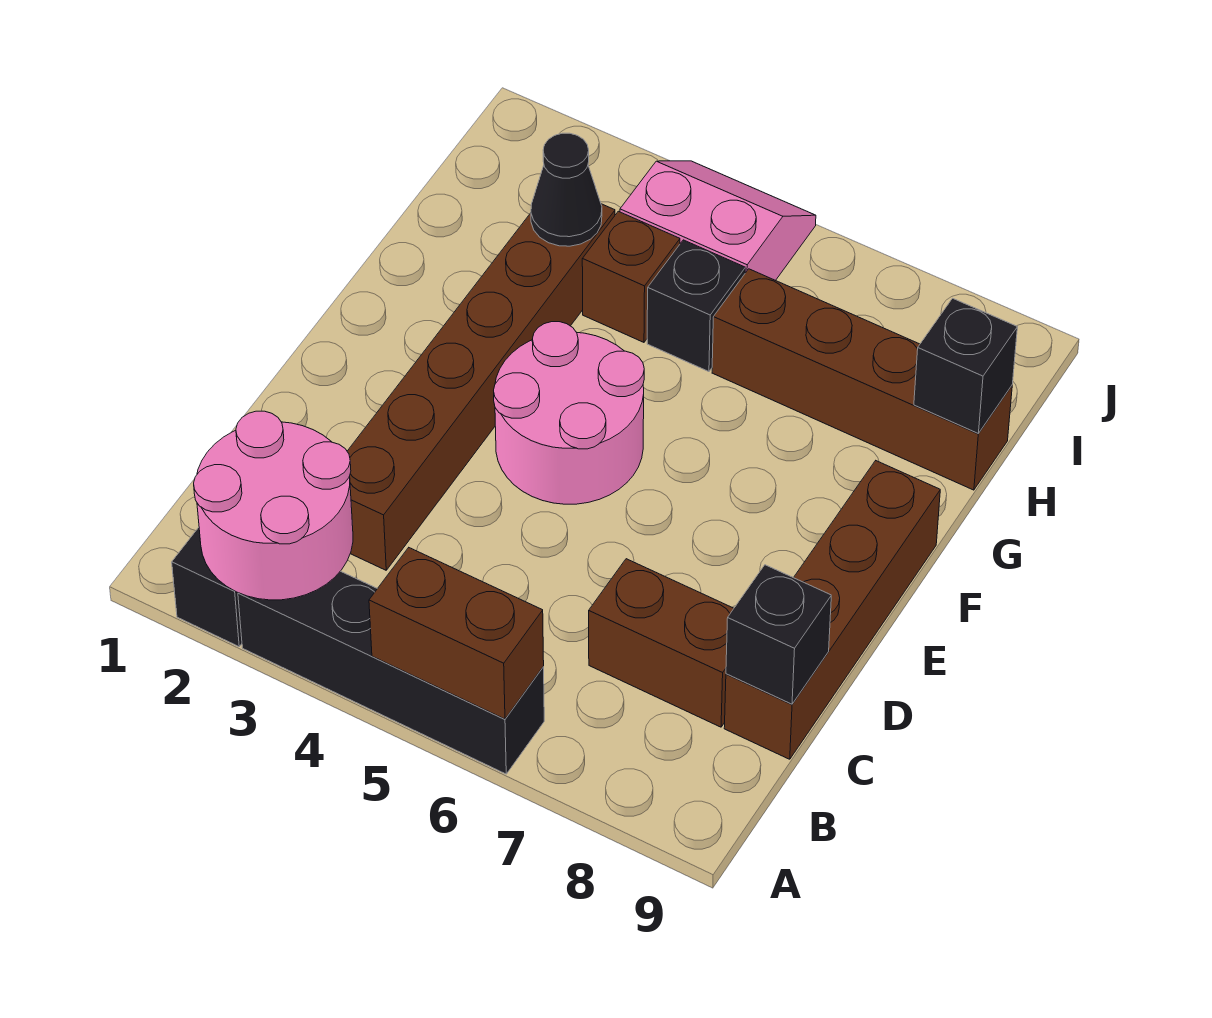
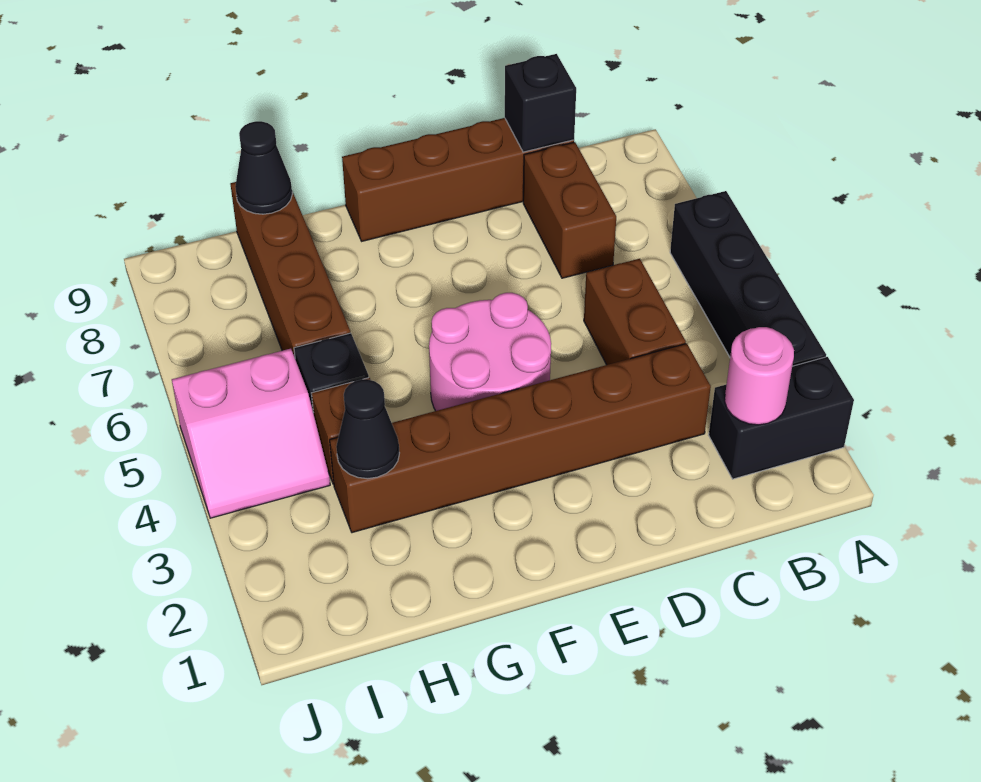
pink round brick A2:B3 level 2 -> pink round brick B2 level 2
brown brick A5:A6 level 2 -> brown brick C4:C5 level 1
black brick H9 level 2 -> black cone H9 level 2
pink slope I4:J5 level 1 top I -> pink slope I4:J5 level 1 top 5

